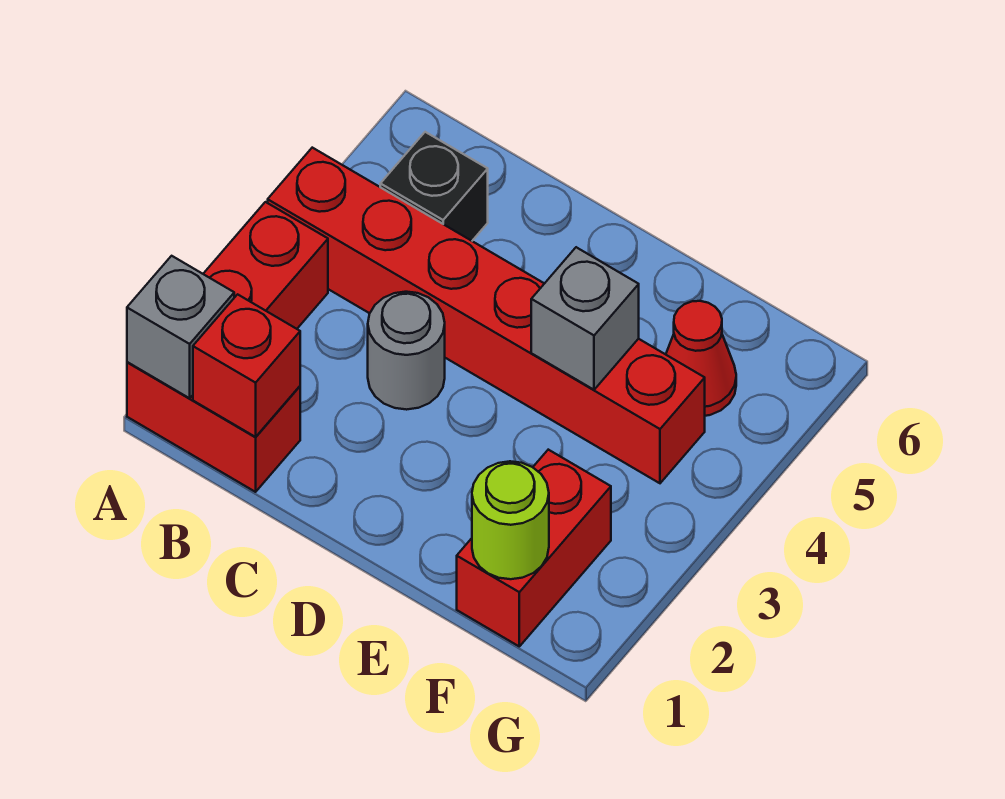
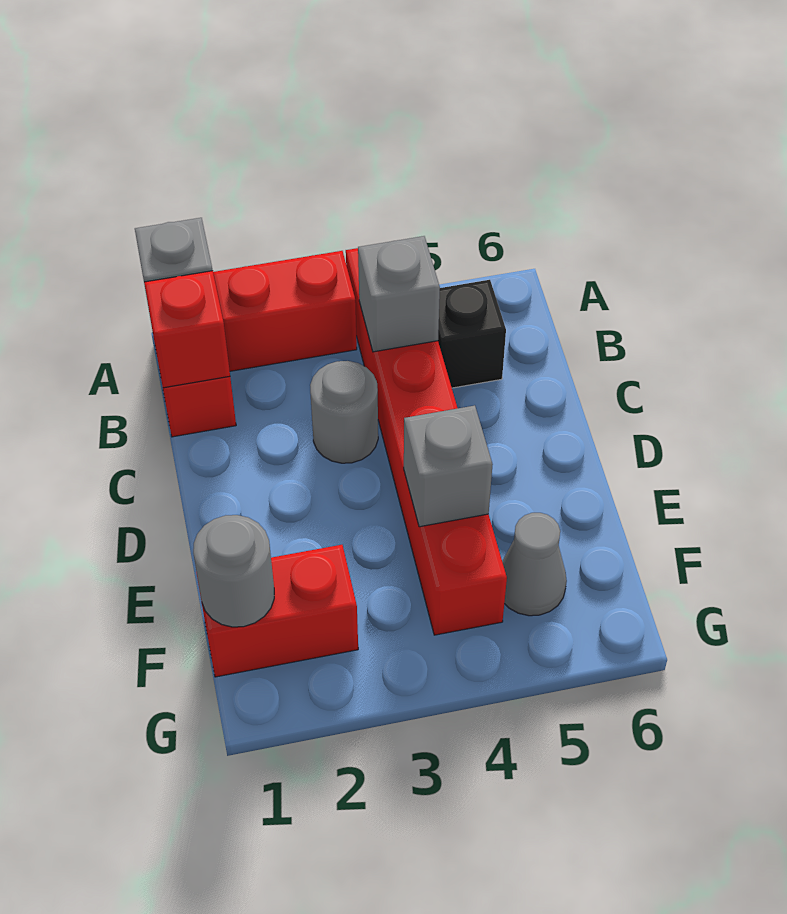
none -> grey brick B4 level 2
lime round brick F1 level 2 -> grey round brick F1 level 2
red cone F5 level 1 -> grey cone F5 level 1

